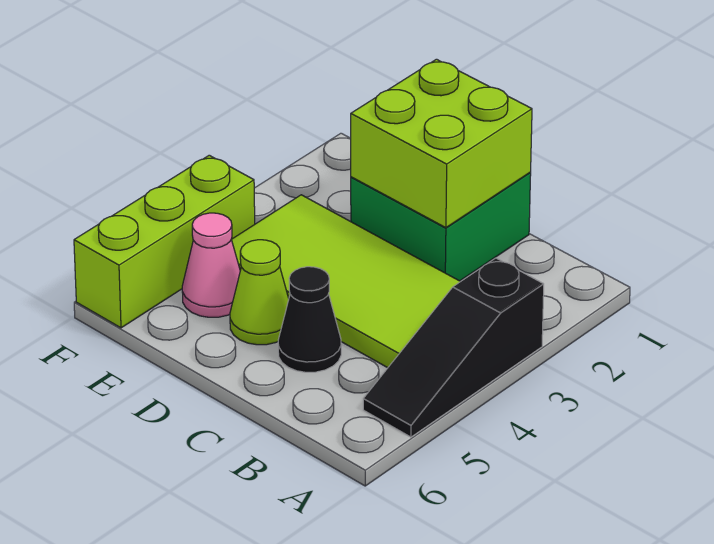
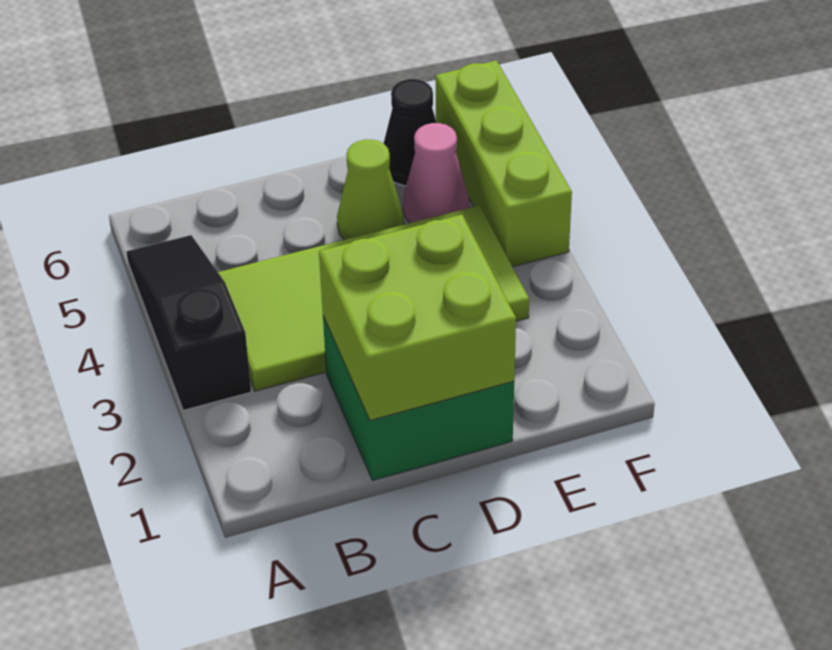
black cone C5 level 1 -> black cone E6 level 1

